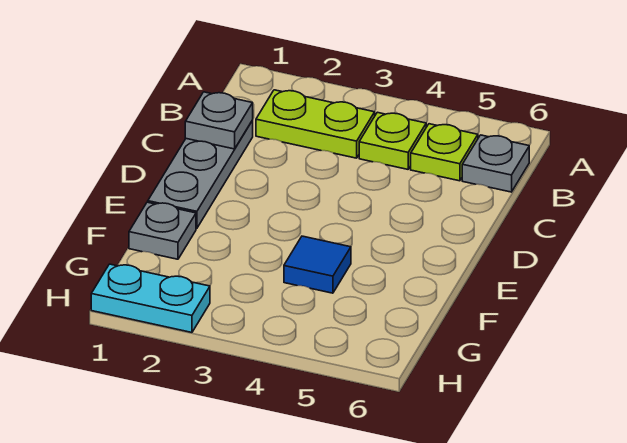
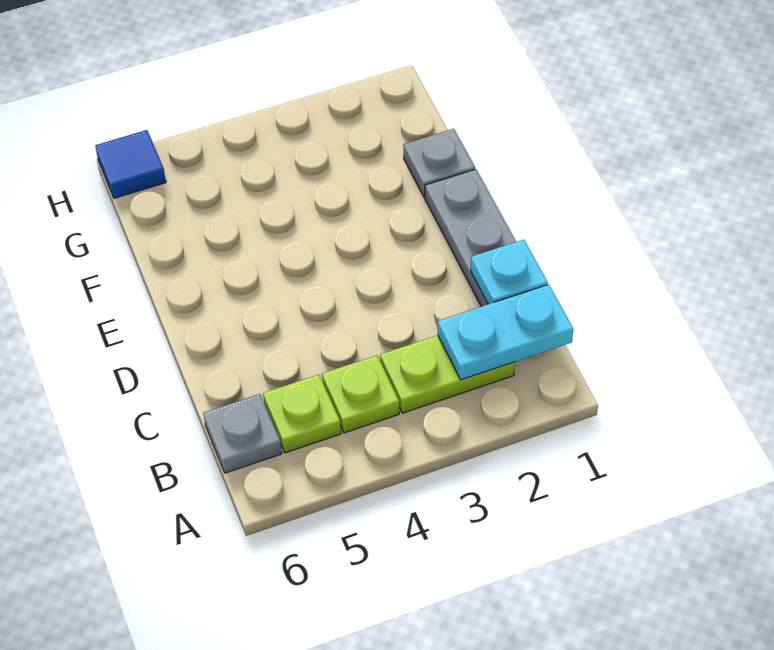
grey plate C1 level 2 -> cyan plate C1 level 2
blue tile F4 level 1 -> blue tile H6 level 1
cyan plate H1:H2 level 1 -> cyan plate B1:B2 level 2

